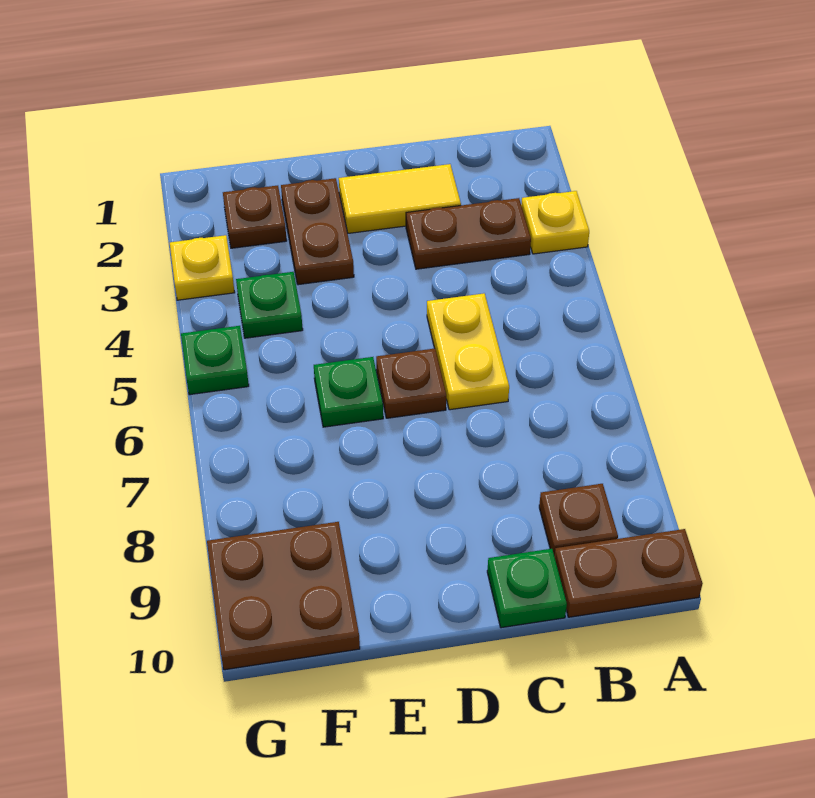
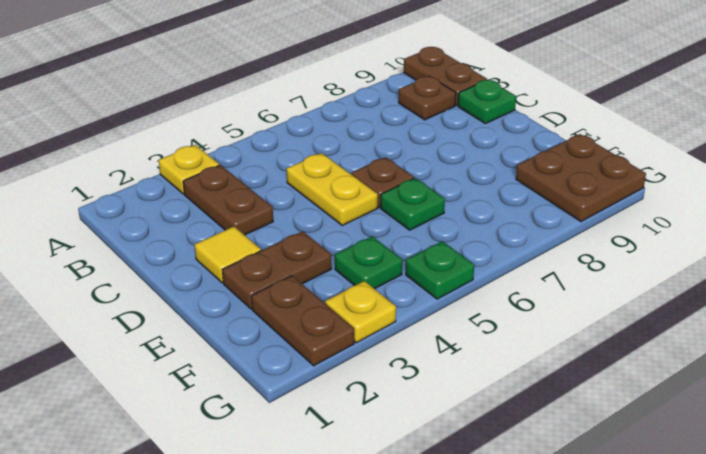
yellow tile C2:D2 level 1 -> yellow tile D2 level 1
yellow plate C5:C6 level 1 -> yellow plate C5:D5 level 1
brown plate F2 level 1 -> brown plate F2:G2 level 1

